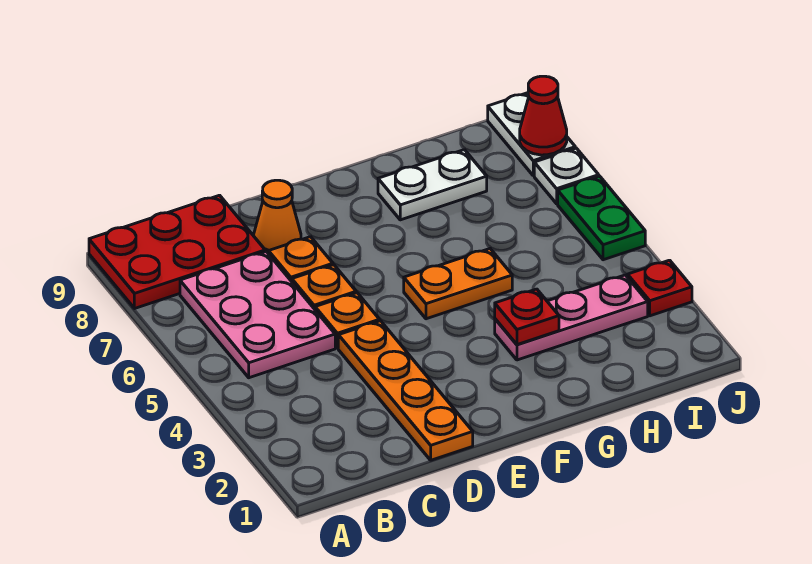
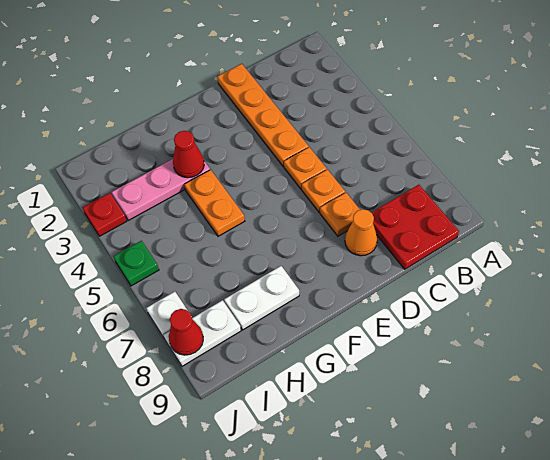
red plate A8:C9 level 1 -> red plate B8:C9 level 1
pink plate B5:C7 level 1 -> none
orange plate F5:G5 level 1 -> orange plate G4:G5 level 1
red plate G3 level 2 -> red cone G3 level 2
green plate J5:J6 level 1 -> green plate J5 level 1
white plate J8:J9 level 1 -> white plate I8:J8 level 1

